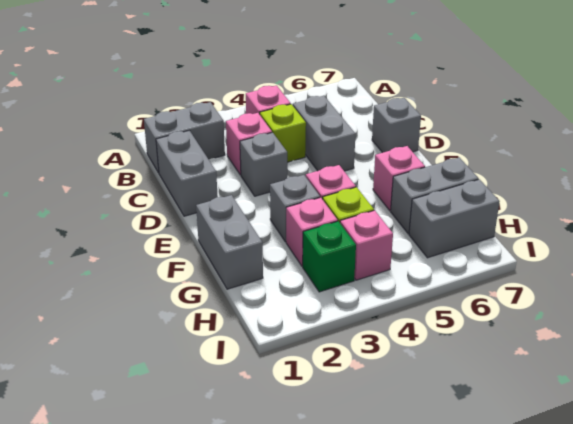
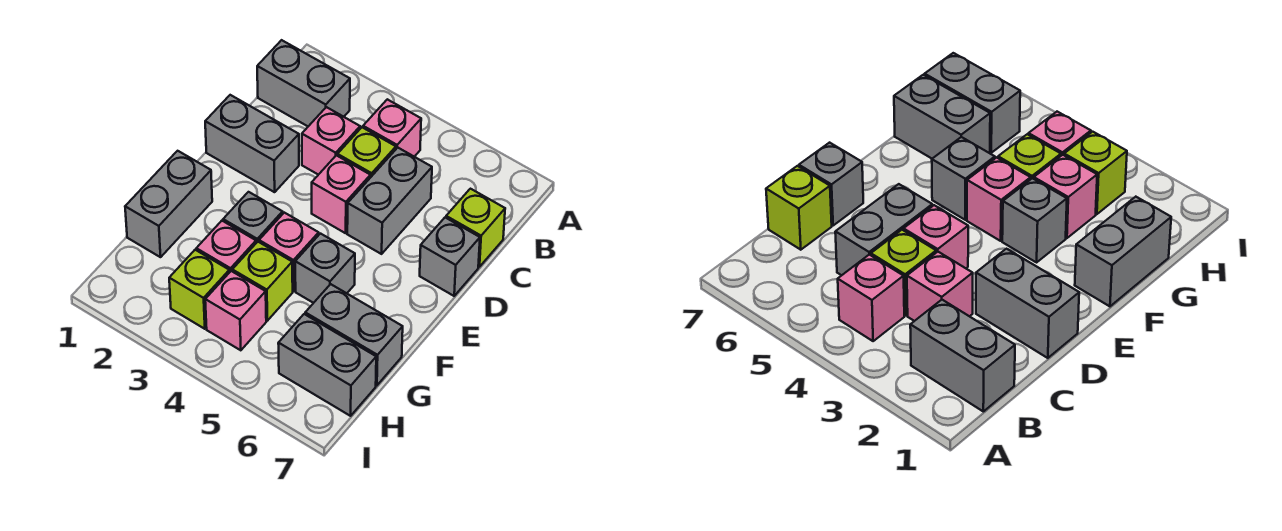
grey brick C1:D1 level 1 -> grey brick D1:D2 level 1
none -> lime brick C7 level 1
grey brick D3 level 1 -> grey brick F5 level 1
pink brick F6 level 1 -> pink brick D4 level 1
green brick H3 level 1 -> lime brick H3 level 1

